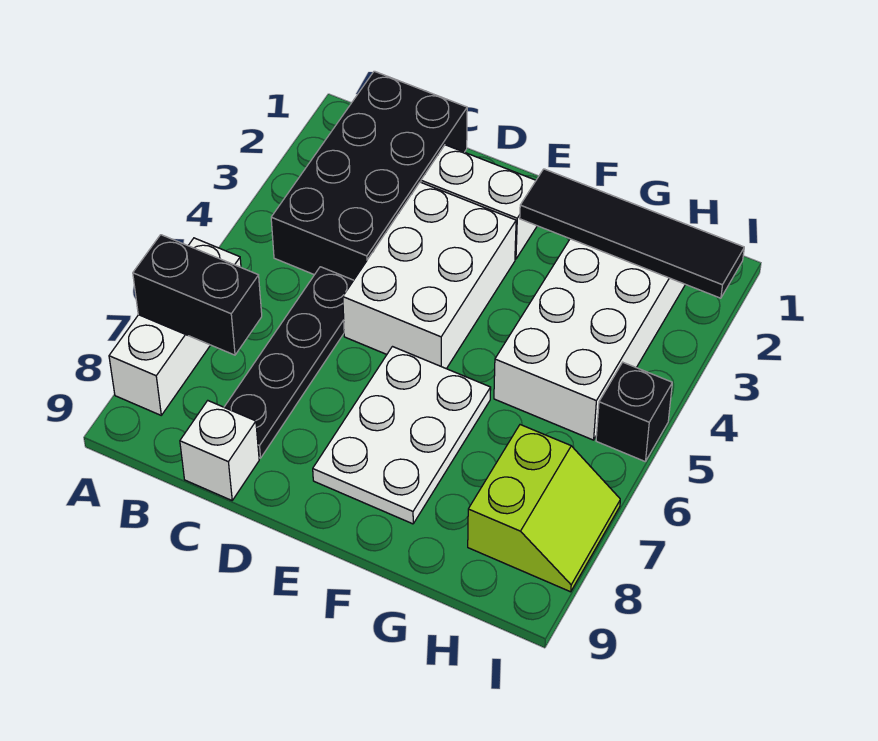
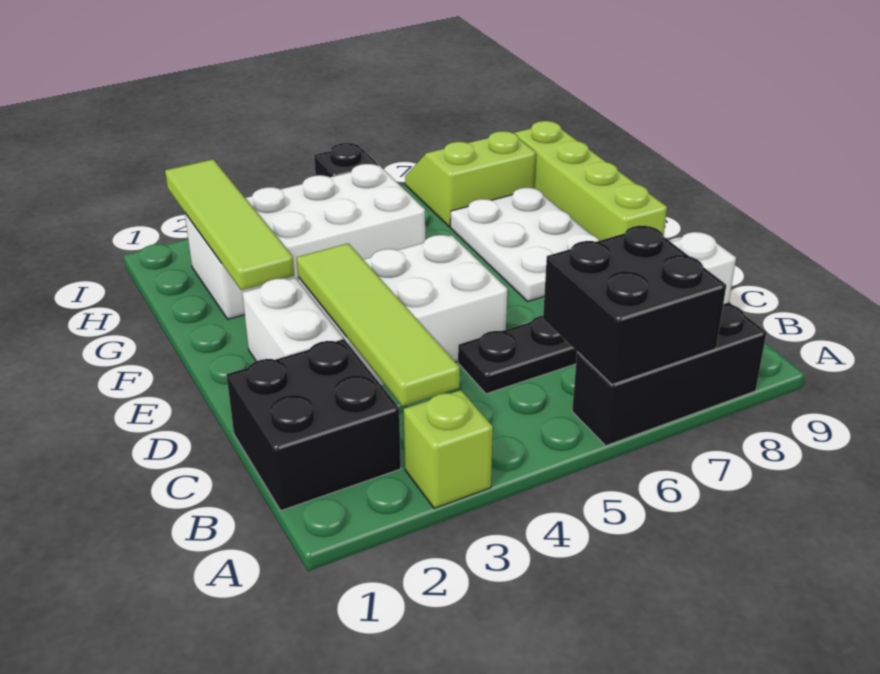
none -> lime brick A3 level 1
white brick A6:A8 level 1 -> black brick A6:A8 level 1
black brick A7:B7 level 2 -> black brick A6:B7 level 2
black brick B1:C4 level 1 -> black brick B1:C2 level 1
none -> lime tile B3:E3 level 2
white plate E6:F8 level 1 -> white plate E7:G8 level 1
none -> lime brick E9:H9 level 1
black tile F2:I2 level 2 -> lime tile F2:I2 level 2

